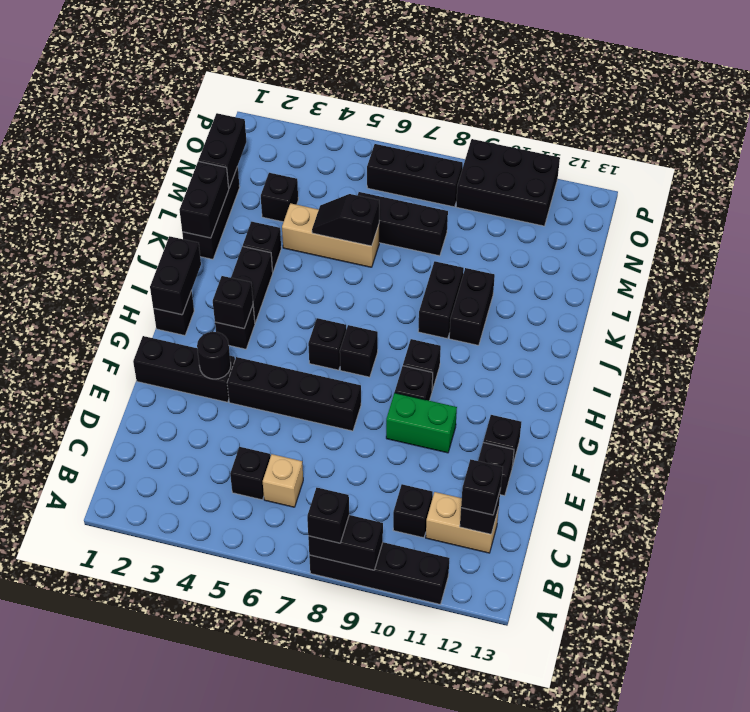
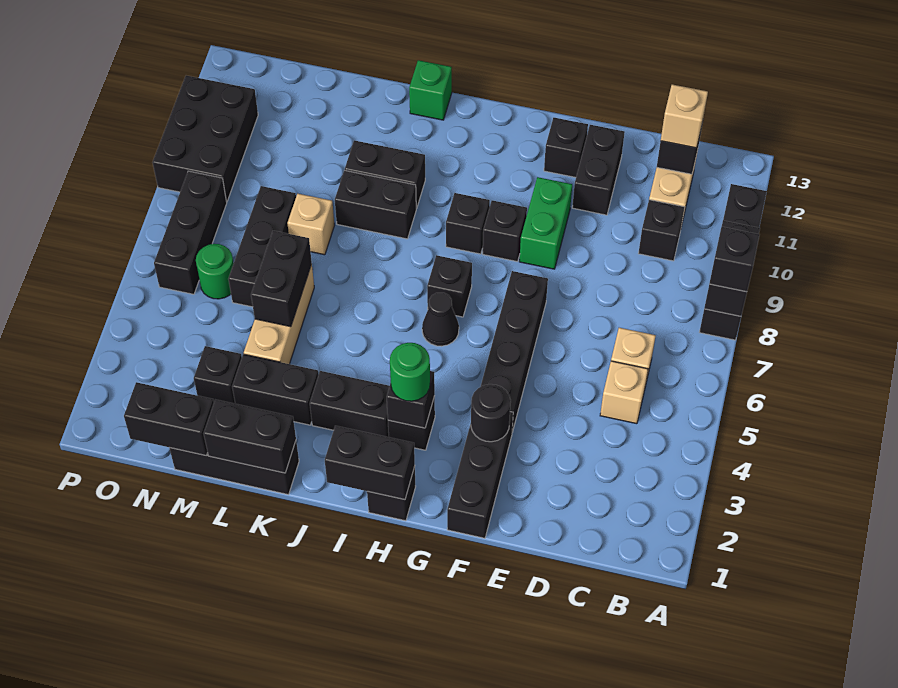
black brick C5 level 1 -> tan brick C5 level 1
black brick C12 level 3 -> tan brick C12 level 3
black brick E12 level 1 -> black brick E11:E12 level 1
none -> green round brick H3 level 3
black brick H6 level 1 -> black cone H6 level 1
none -> green brick J13 level 1
black brick K3 level 1 -> black brick K3:L3 level 1
black slope L5:L6 level 2 top 6 -> black brick L5:L6 level 2
none -> tan brick L8 level 1
none -> green round brick N6 level 1

